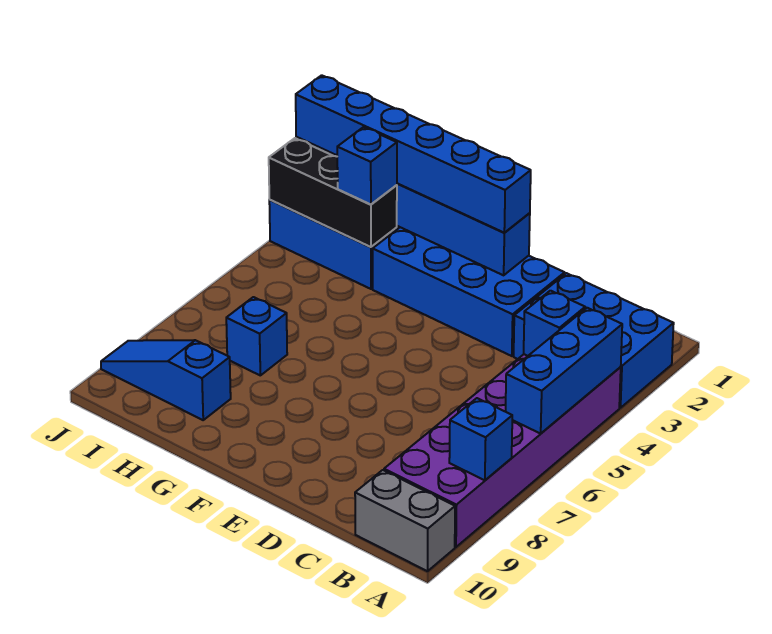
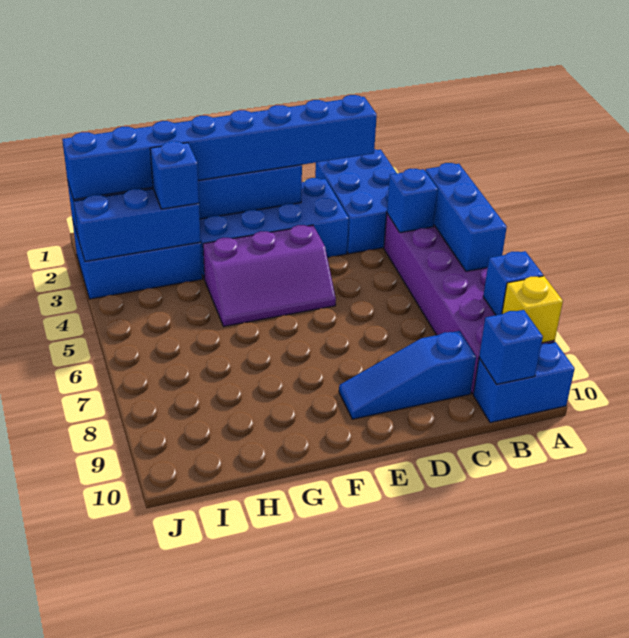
blue brick A2:C3 level 1 -> blue brick B1:C3 level 1
none -> yellow brick A9 level 2
grey brick A10:B10 level 1 -> blue brick A10:B10 level 1
blue brick E2:J2 level 3 -> blue brick C2:J2 level 3
none -> purple slope E4:G5 level 1 top 4
black brick H3:J3 level 2 -> blue brick H3:J3 level 2
blue brick H7 level 1 -> blue brick B10 level 2
blue slope H9:J9 level 1 top H -> blue slope C9:E9 level 1 top C

